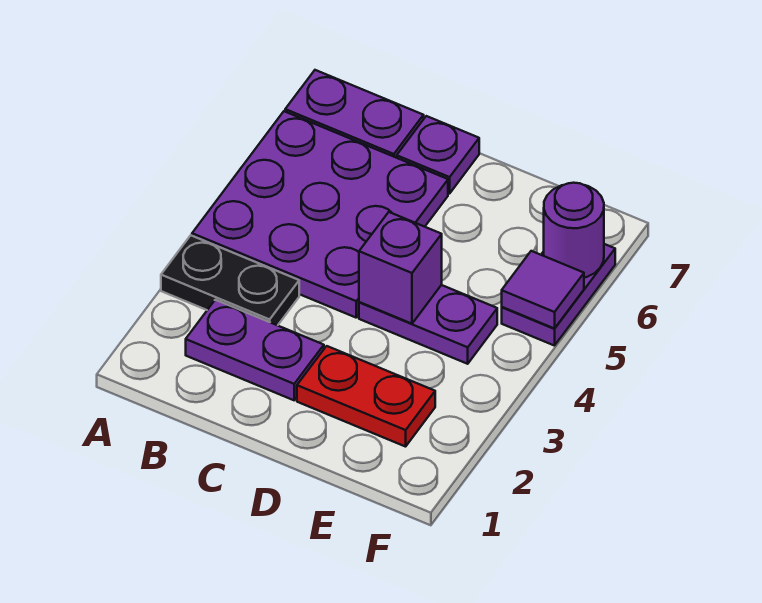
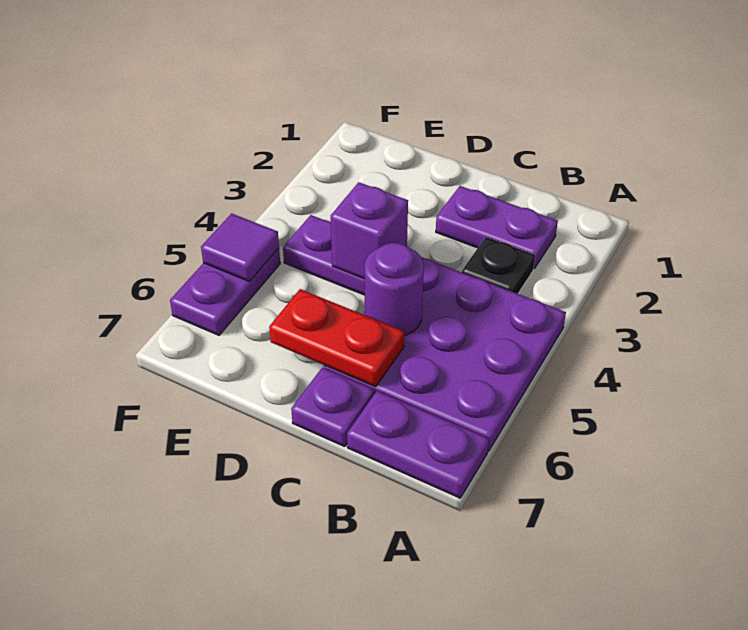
black plate A3:B3 level 1 -> black plate B3 level 1
red plate D2:E2 level 1 -> red plate C6:D6 level 2
purple round brick F6 level 2 -> purple round brick C5 level 2

